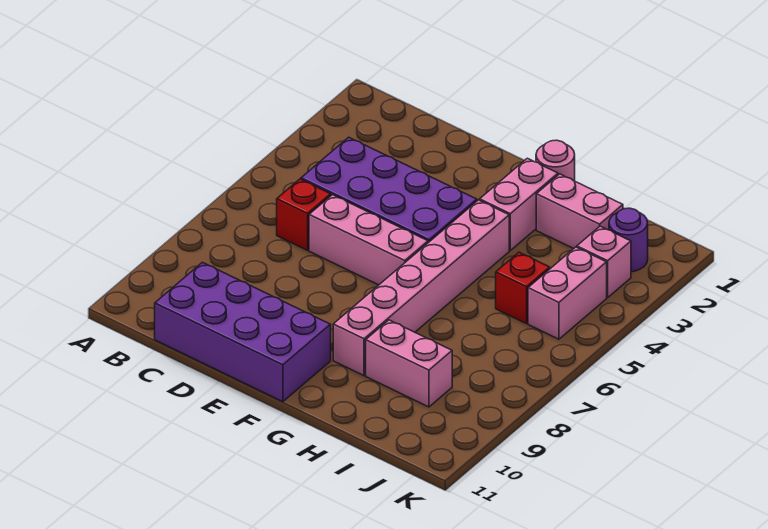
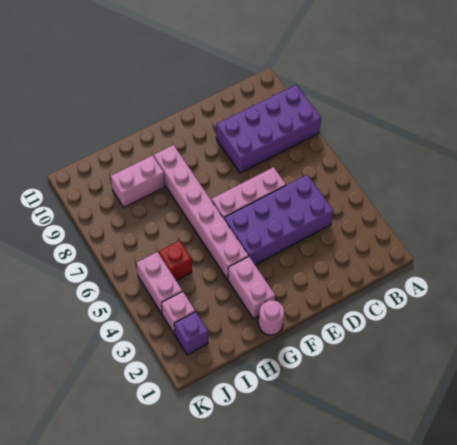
red brick C6 level 1 -> none
purple brick C10:F11 level 1 -> purple brick A8:D9 level 1
pink brick H2:I2 level 1 -> none
purple round brick J2 level 1 -> purple brick J2 level 1

